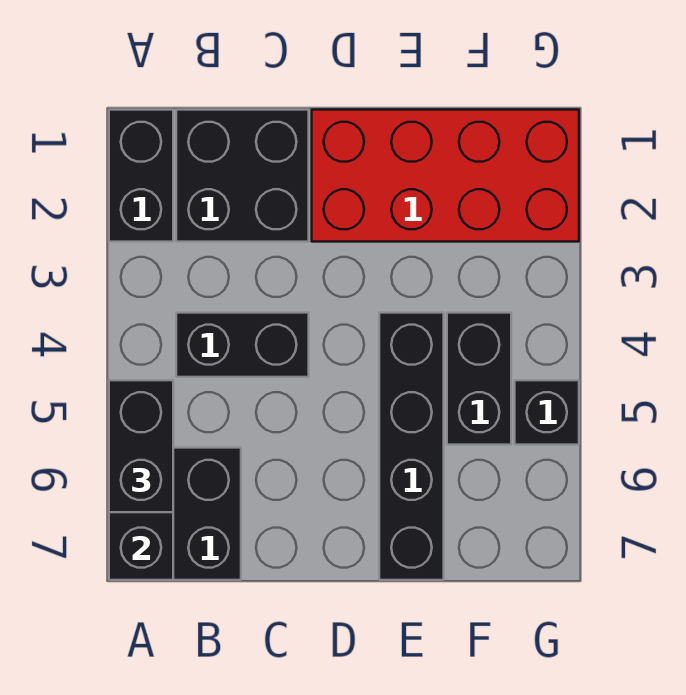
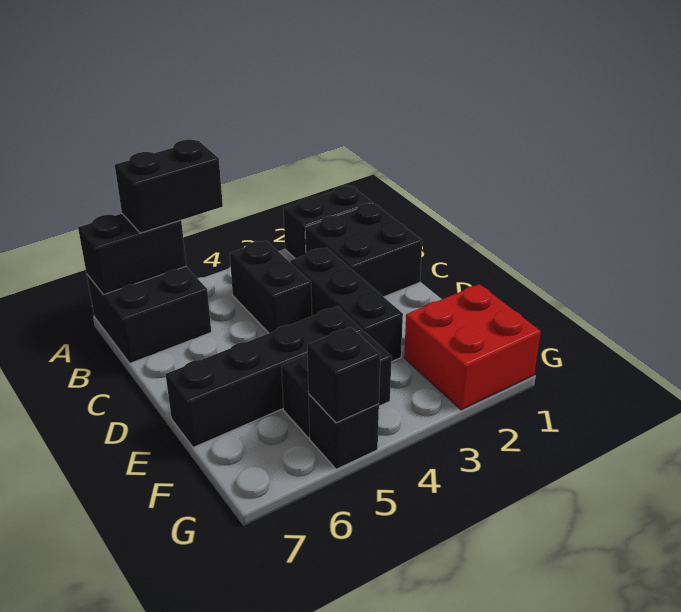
none -> black brick C3:E3 level 1
red brick D1:G2 level 1 -> red brick F1:G2 level 1
none -> black brick G5 level 2

